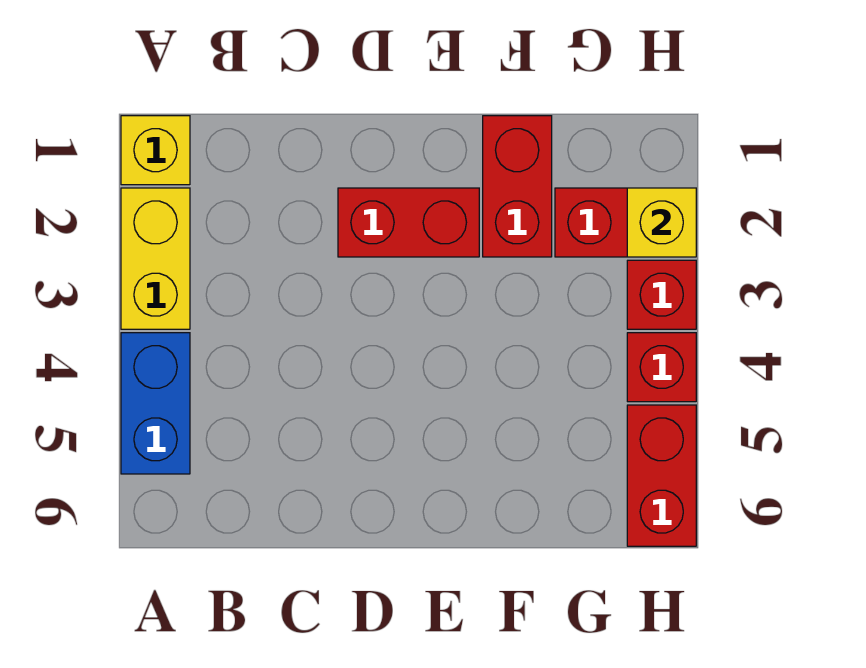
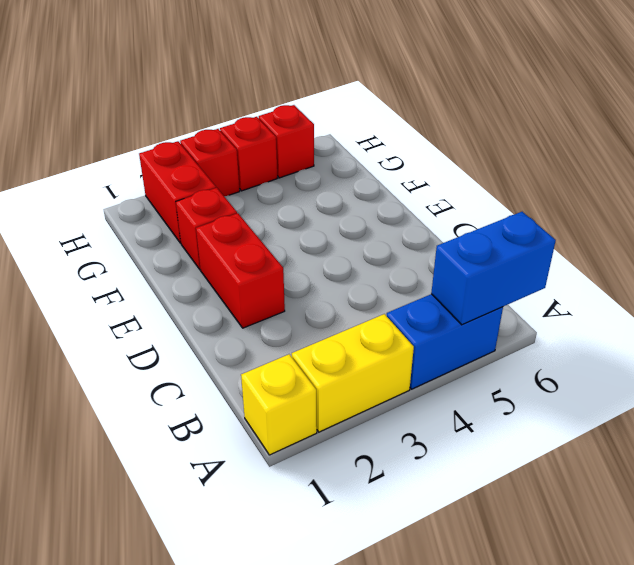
none -> blue brick A5:A6 level 2
red brick F1:F2 level 1 -> red brick F2 level 1
yellow brick H2 level 2 -> none
red brick H5:H6 level 1 -> red brick H5 level 1

